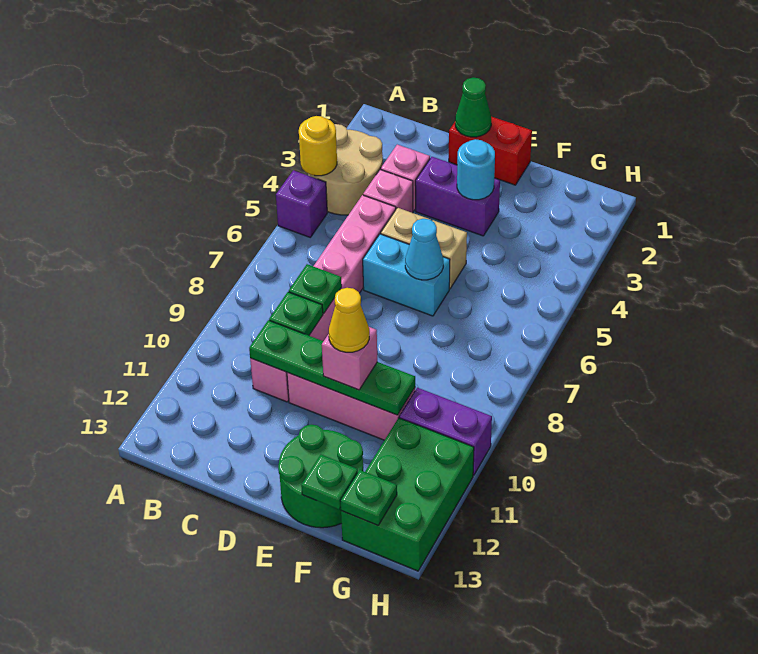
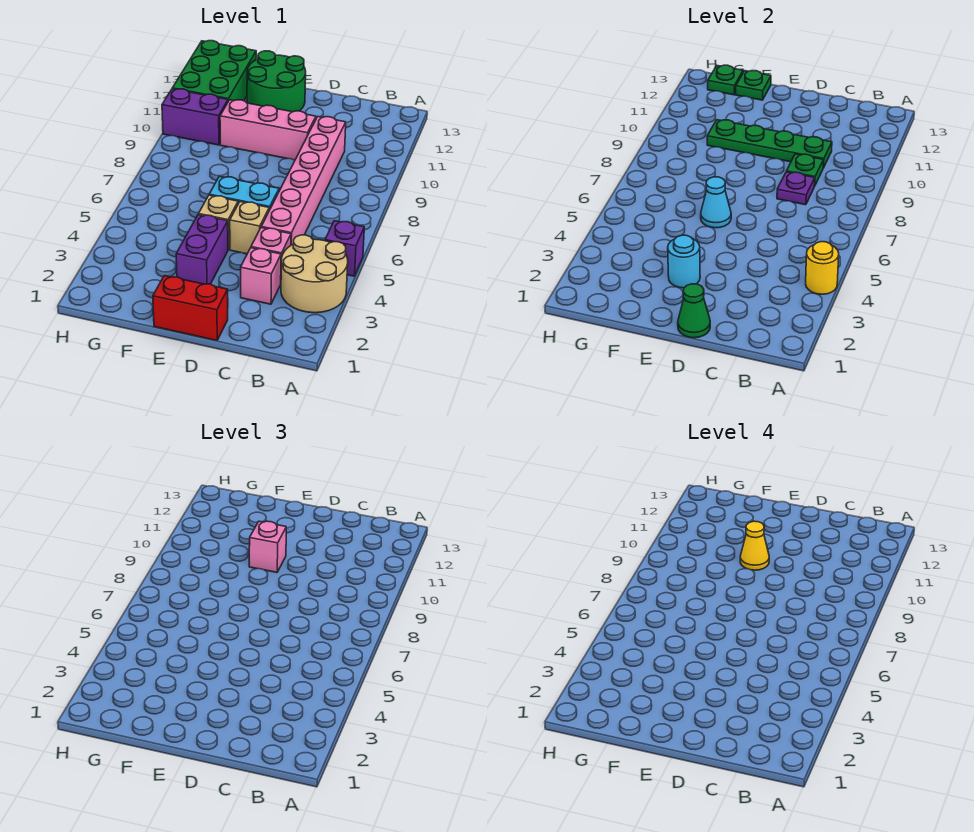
green plate C8 level 2 -> purple plate C8 level 2
purple brick D3:E3 level 1 -> purple brick E3:E4 level 1

